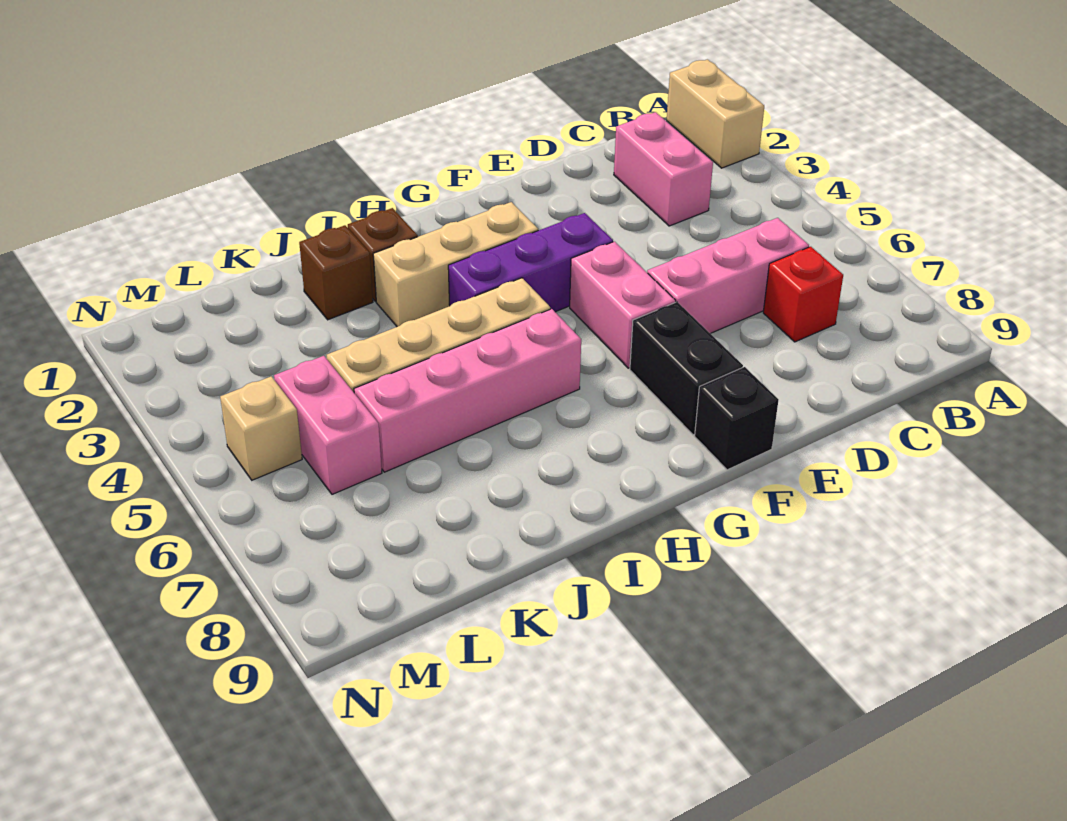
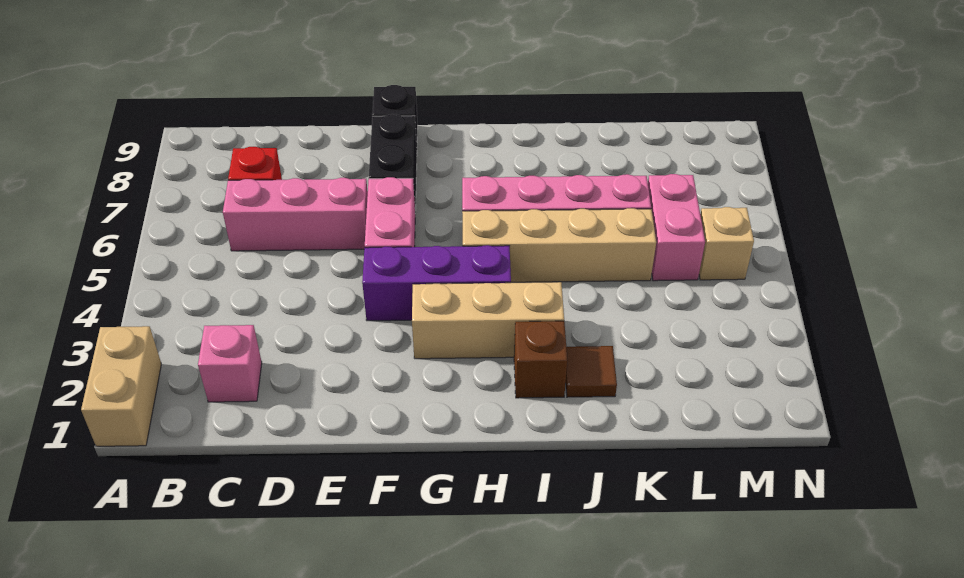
pink brick C2:C3 level 1 -> pink brick C2 level 1
brown brick J2 level 1 -> brown tile J2 level 1

